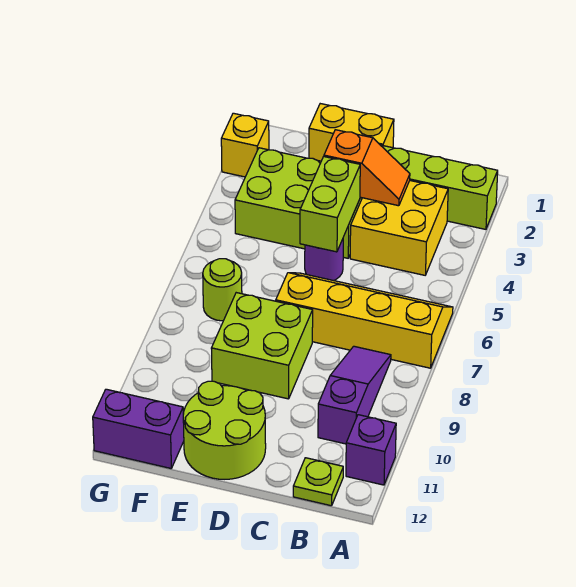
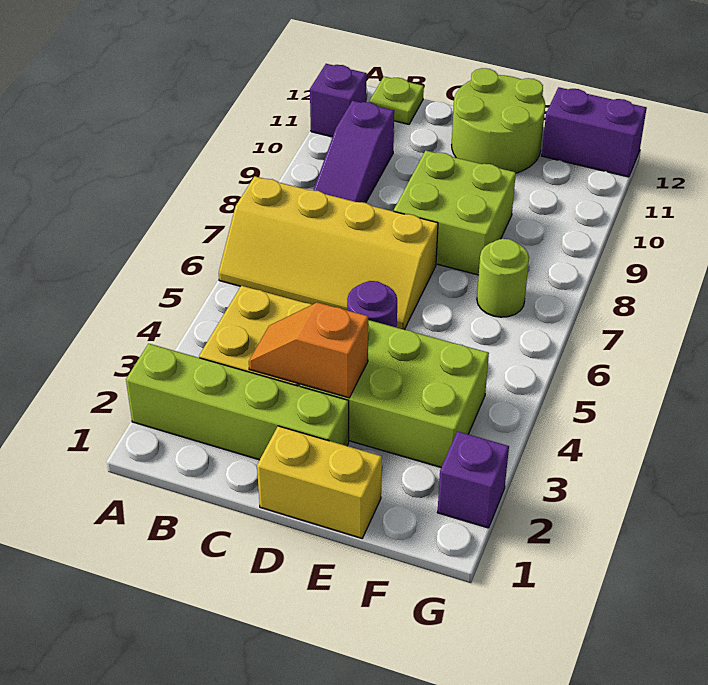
lime brick D4:D5 level 2 -> none
yellow brick G2 level 1 -> purple brick G2 level 1

